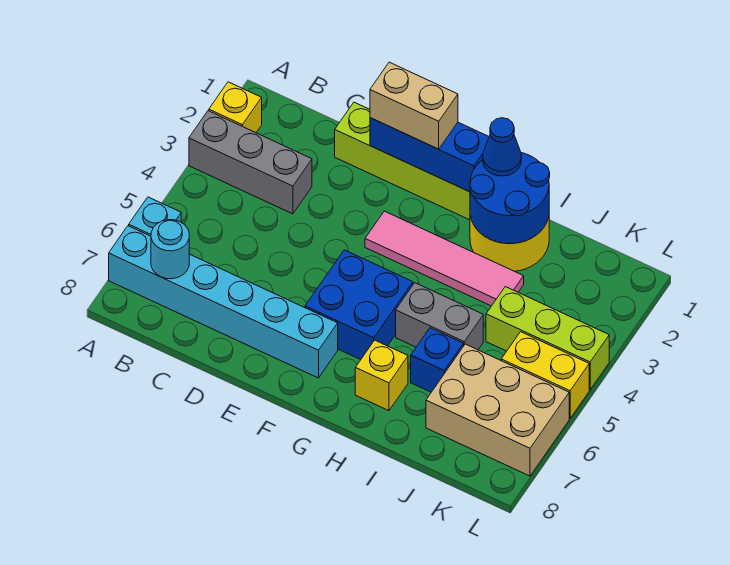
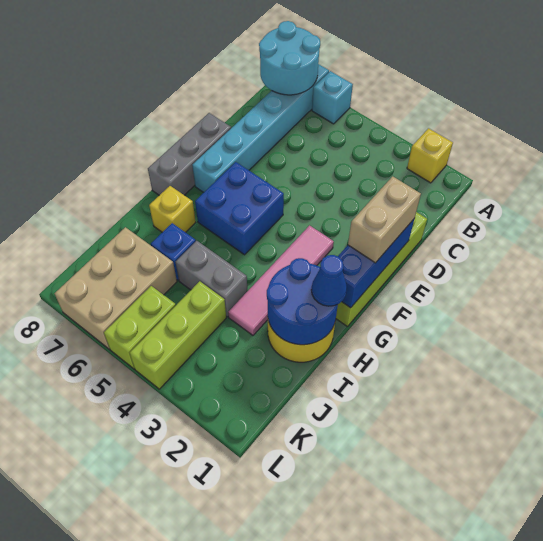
grey brick A3:C3 level 1 -> grey brick E8:G8 level 1
cyan round brick B7 level 2 -> cyan round brick A7:B8 level 2
grey brick H5:I5 level 1 -> grey brick I4:I5 level 1
yellow brick K5:L5 level 1 -> lime brick K5:L5 level 1

